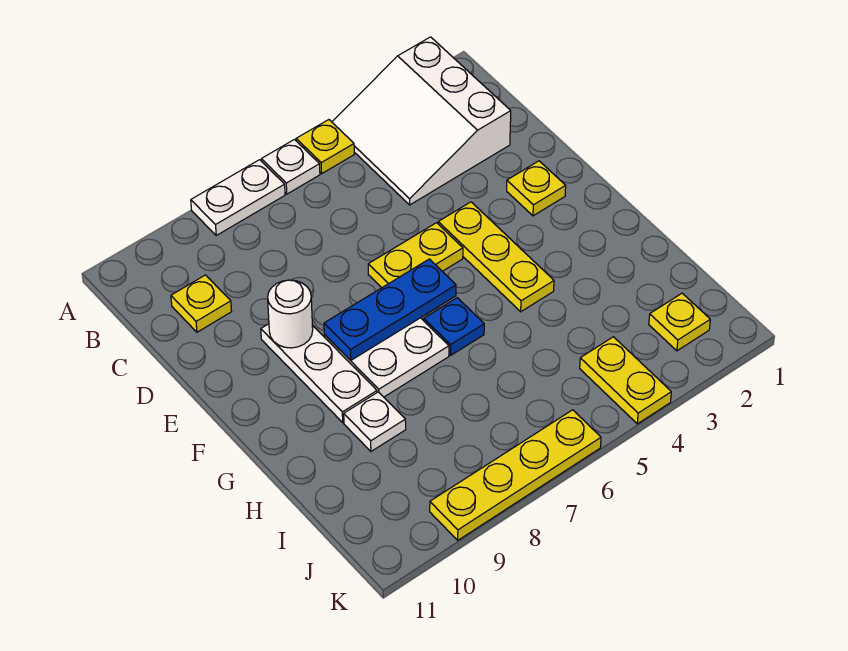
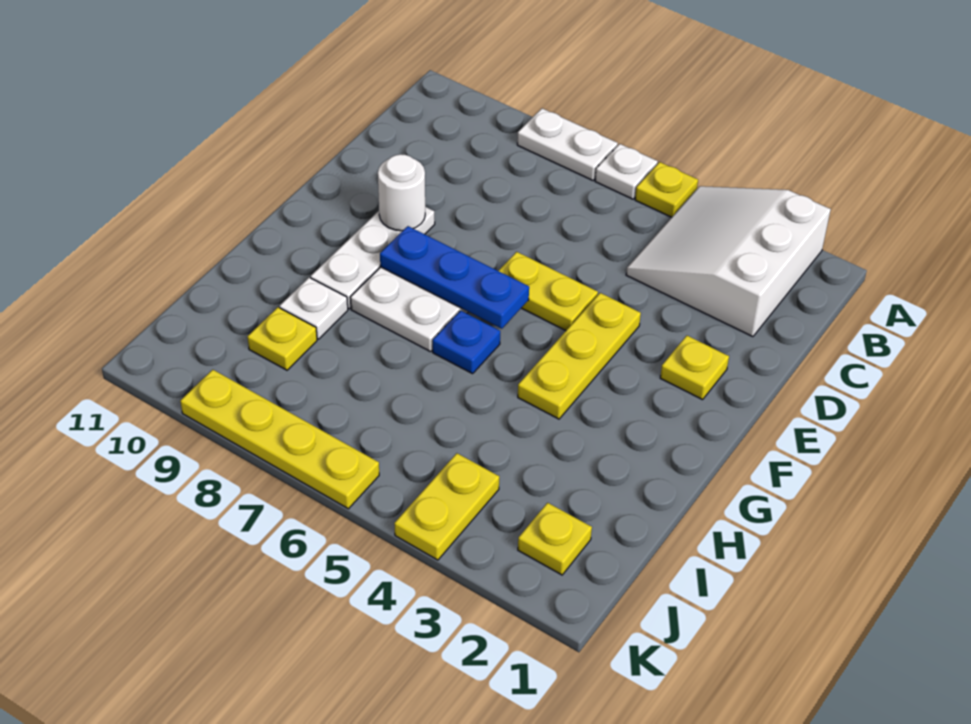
yellow plate C10 level 1 -> yellow plate I9 level 1

